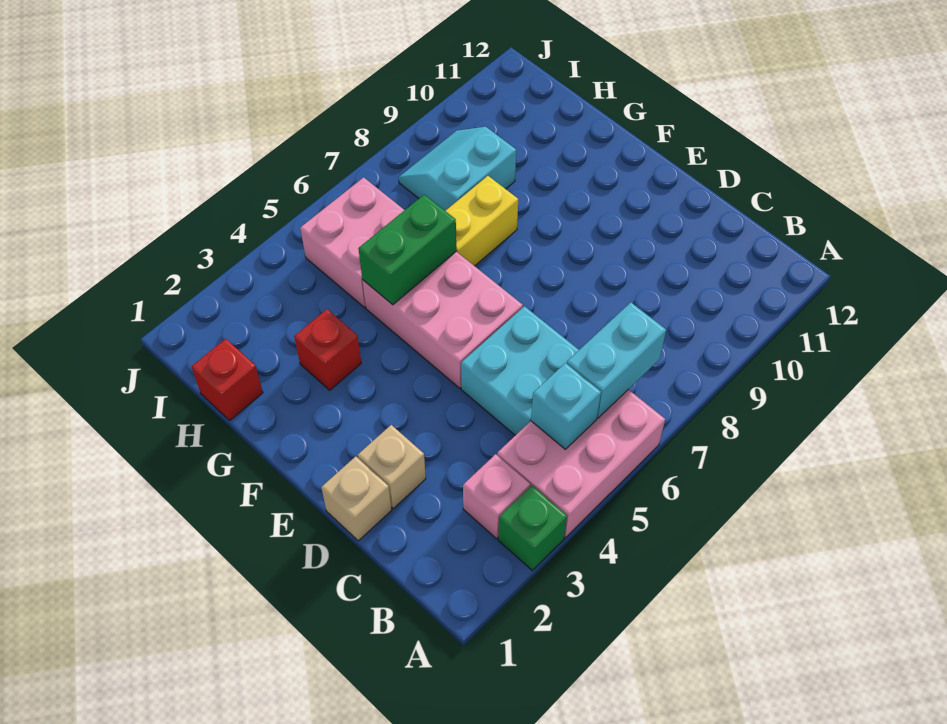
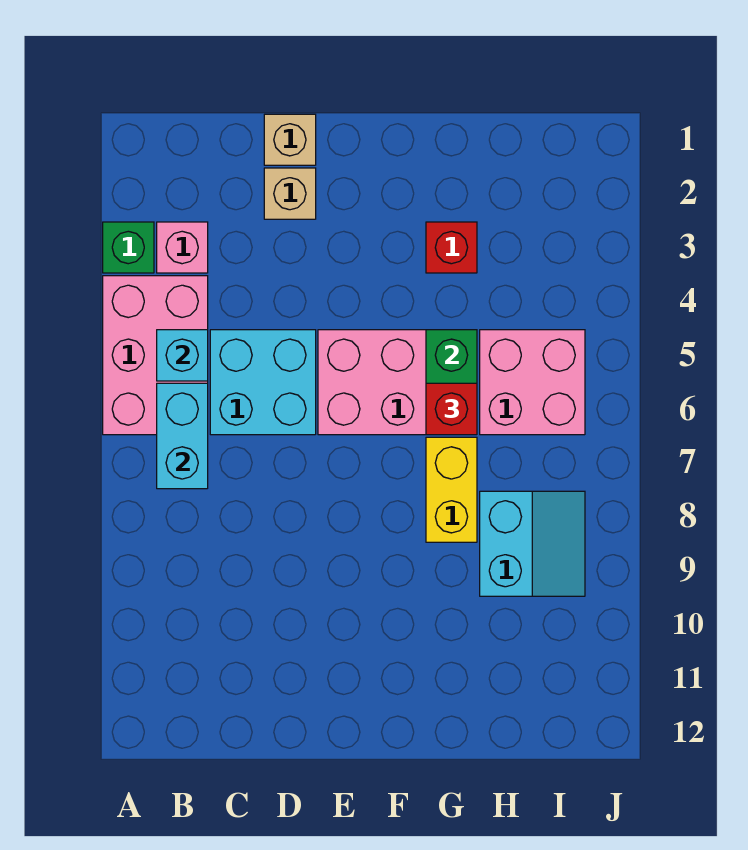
red brick H1 level 1 -> red brick G6 level 3

